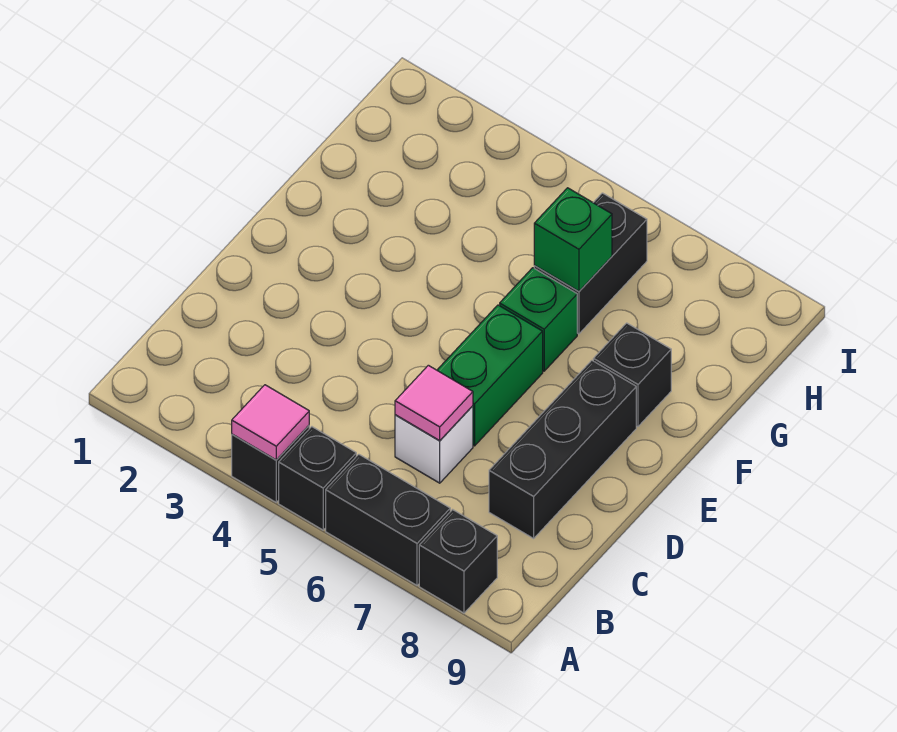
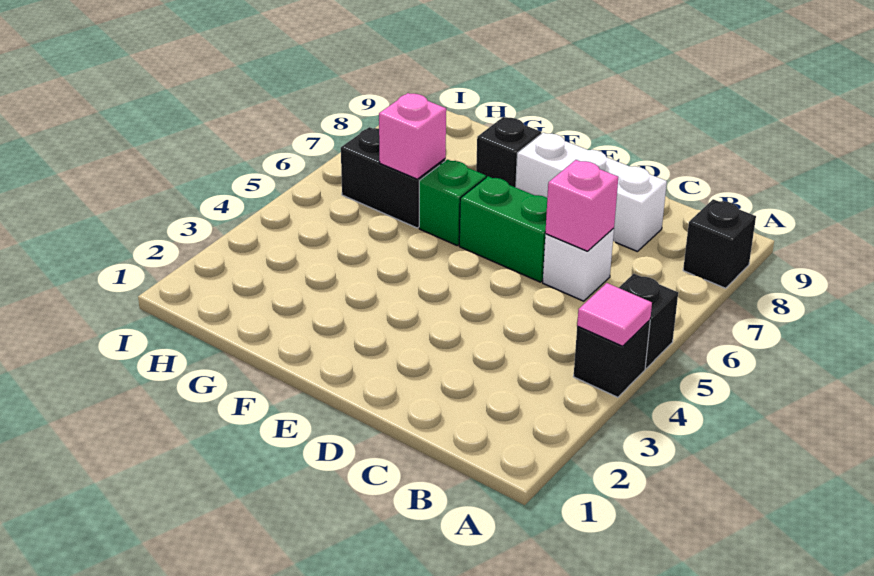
black brick A6:A7 level 1 -> none
pink tile C6 level 2 -> pink brick C6 level 2
black brick C8:E8 level 1 -> white brick C8:E8 level 1
green brick G6 level 2 -> pink brick G6 level 2

